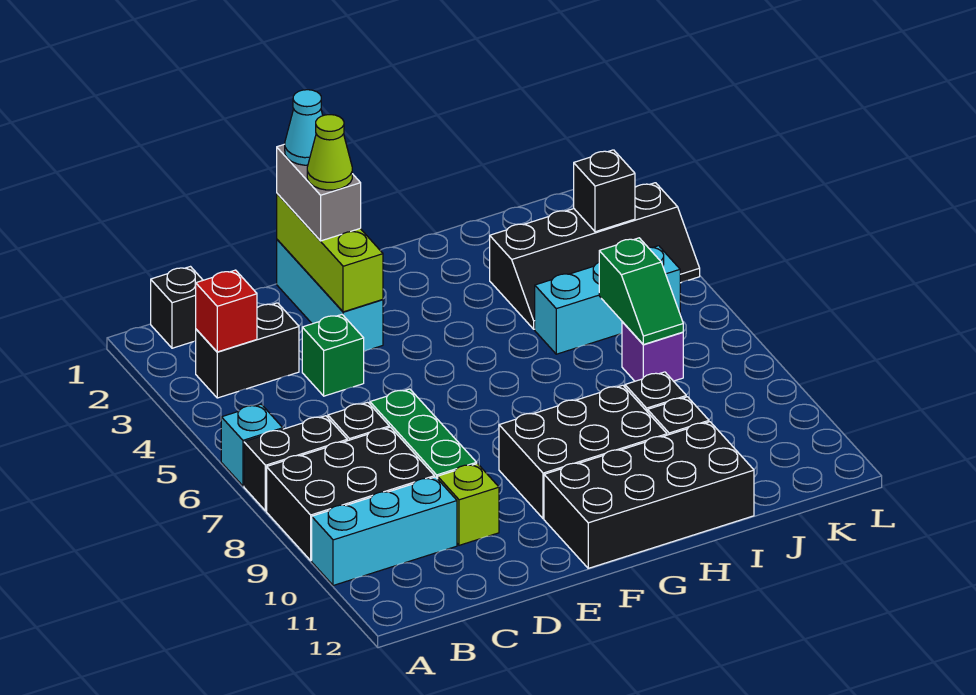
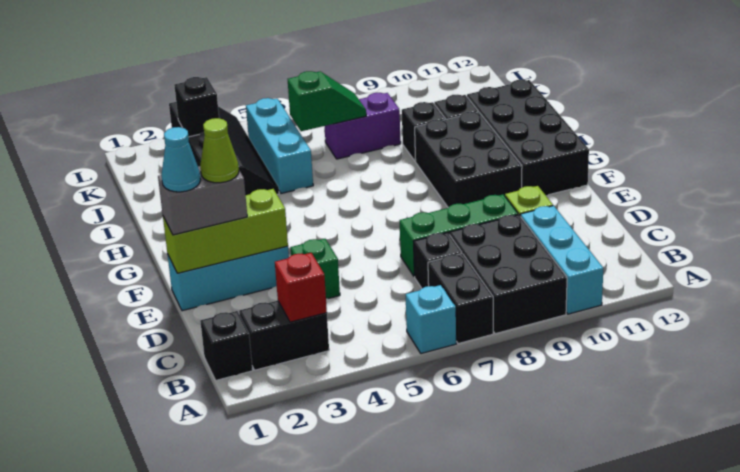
black brick B3:C3 level 1 -> black brick B2:B3 level 1
purple brick J7 level 1 -> purple brick J7:J8 level 1

